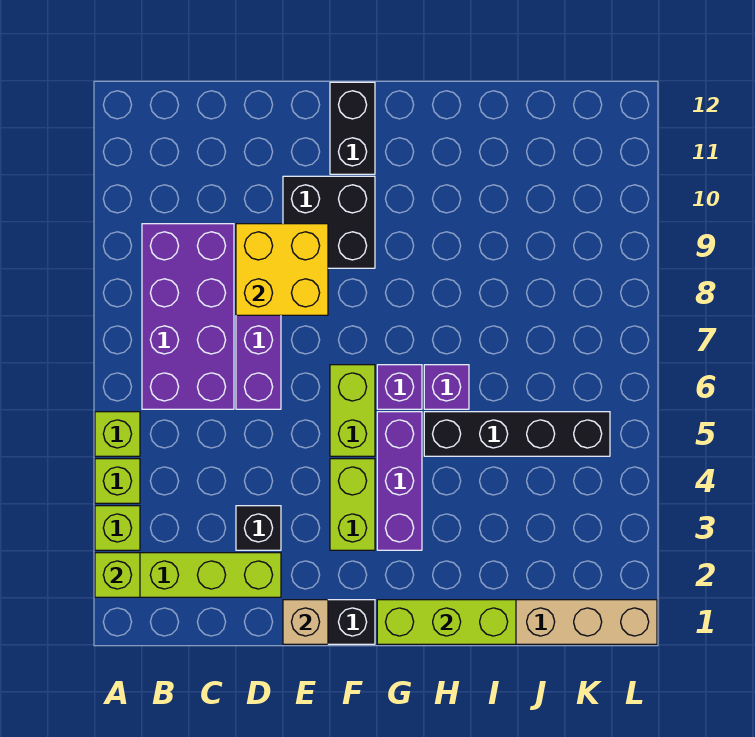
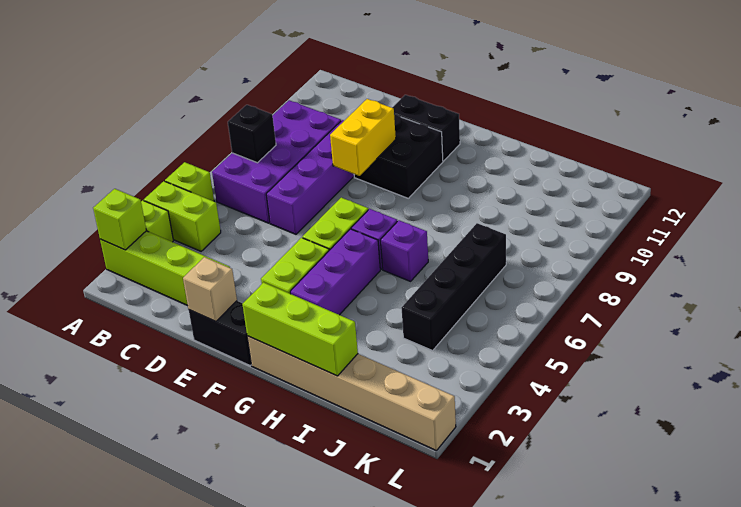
lime brick A4 level 1 -> lime brick A4:B4 level 1
black brick D3 level 1 -> black brick B7 level 2
yellow brick D8:E9 level 2 -> yellow brick E8:E9 level 2
black brick F11:F12 level 1 -> black brick E11:F11 level 1
black brick H5:K5 level 1 -> black brick J4:J7 level 1

